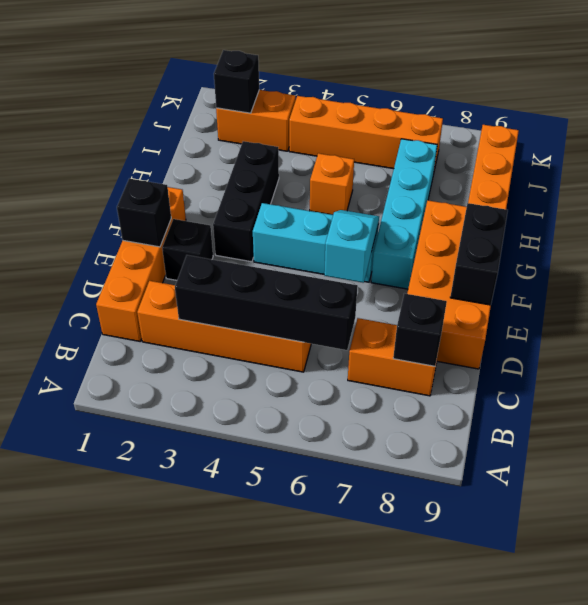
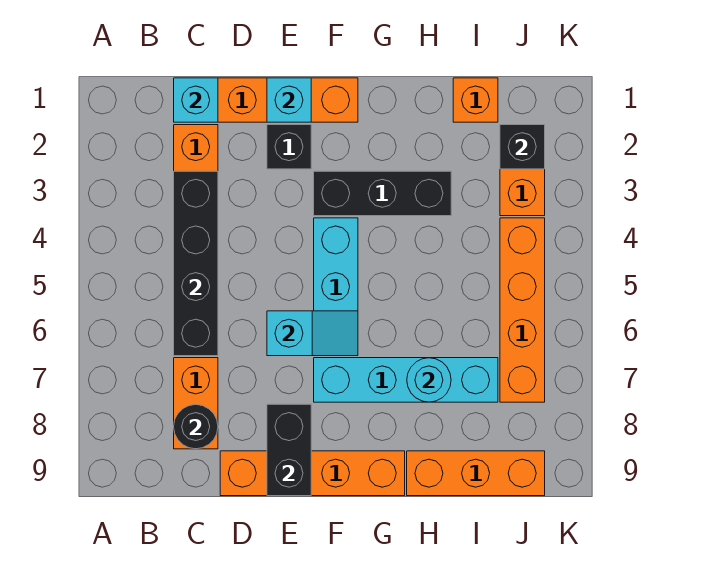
none -> cyan brick C1 level 2
black brick C8 level 2 -> black round brick C8 level 2
orange brick D8:G9 level 1 -> orange brick D9:G9 level 1
black brick E1 level 2 -> cyan brick E1 level 2
black brick E9:F9 level 2 -> black brick E8:E9 level 2
orange brick H5 level 1 -> orange brick I1 level 1
none -> cyan round brick H7 level 2

